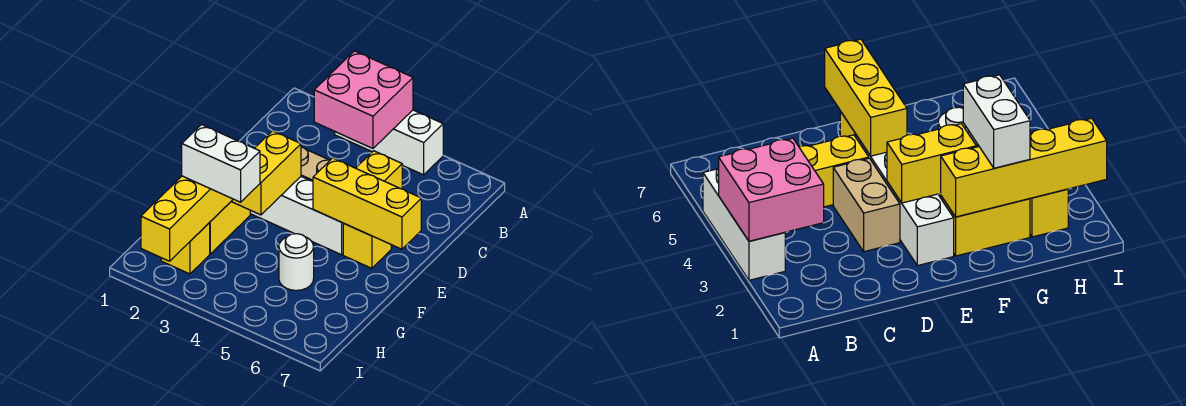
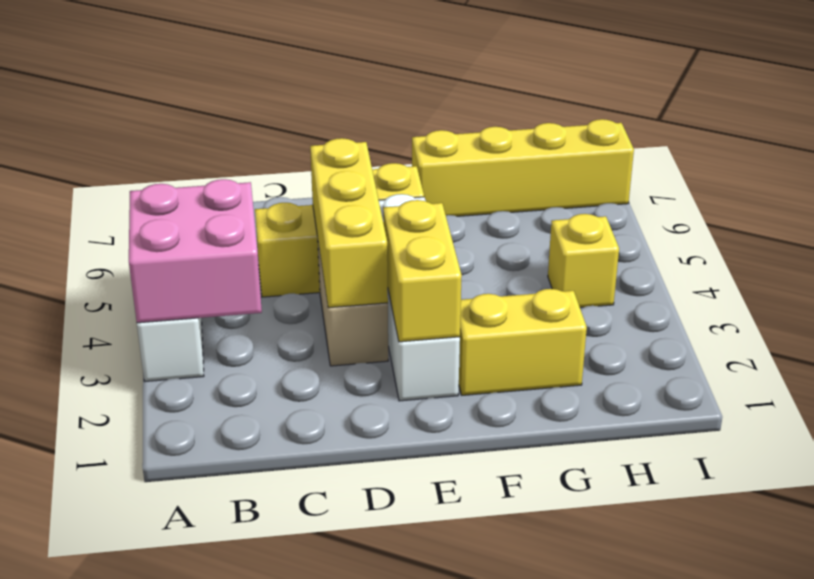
yellow brick E3:F3 level 2 -> yellow brick E2:E3 level 2
yellow brick E5:E7 level 2 -> yellow brick D3:D5 level 2
yellow brick F2:I2 level 2 -> yellow brick F7:I7 level 1
white brick G2:G3 level 3 -> none
white round brick G5 level 1 -> none
yellow brick H2 level 1 -> yellow brick H4 level 1

